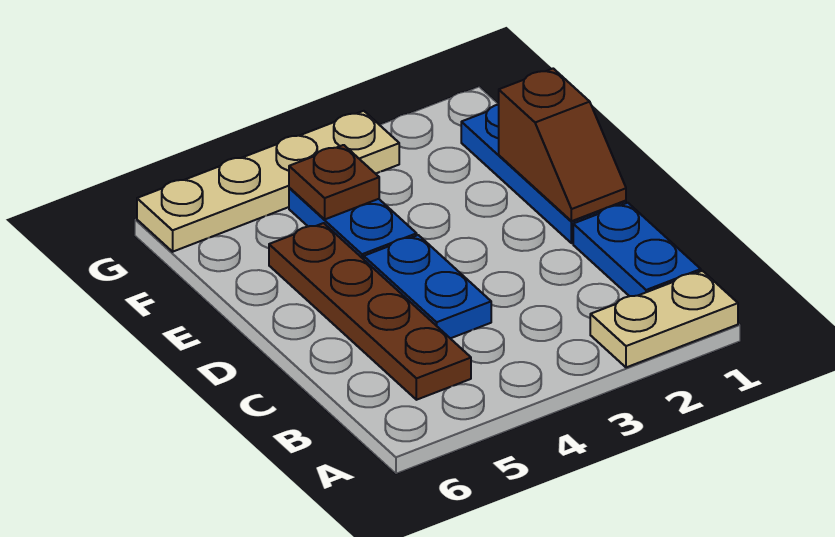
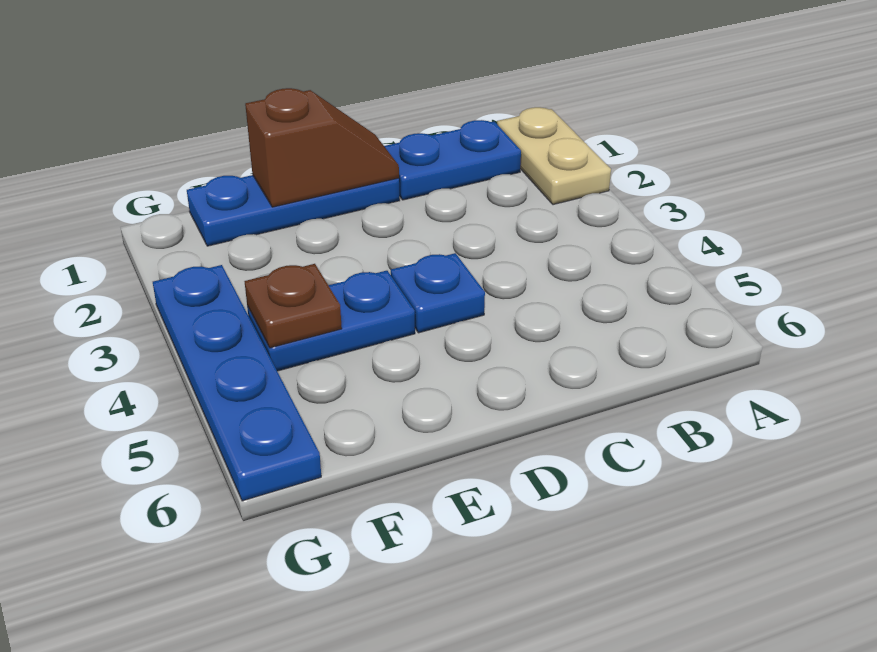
brown plate B5:E5 level 1 -> none
blue plate C4:D4 level 1 -> blue plate D4 level 1
tan plate G3:G6 level 1 -> blue plate G3:G6 level 1

